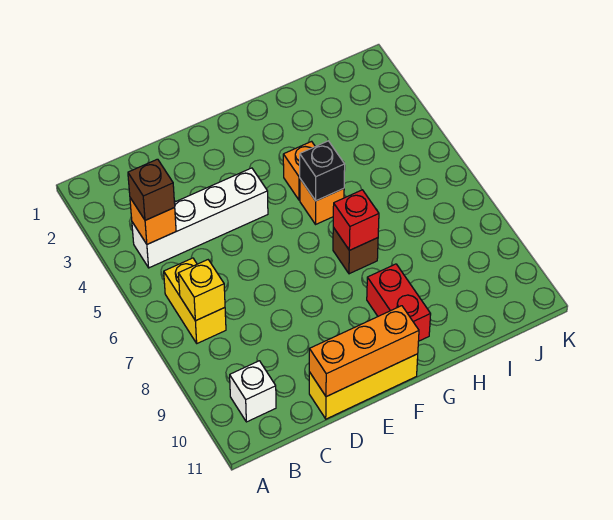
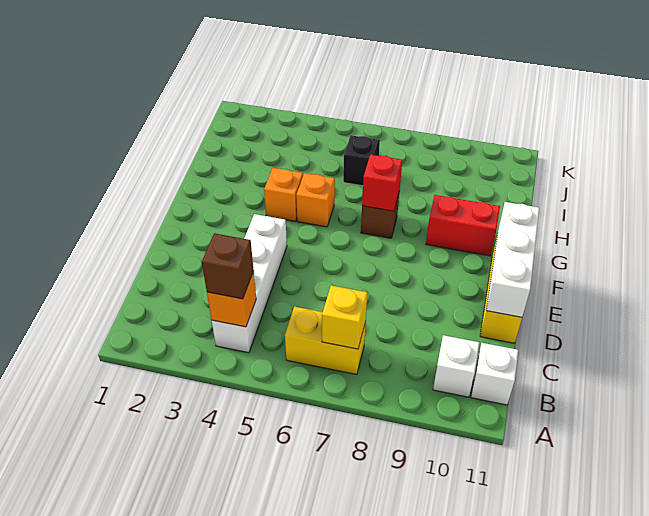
none -> white brick B11 level 1
orange brick D11:F11 level 2 -> white brick D11:F11 level 2
black brick G5 level 2 -> black brick I6 level 1

